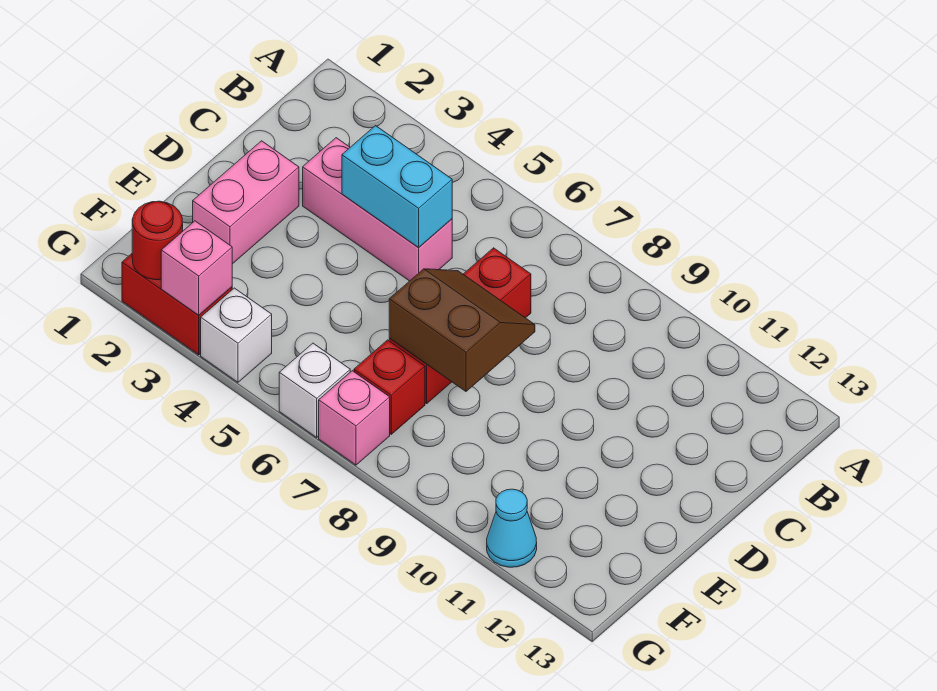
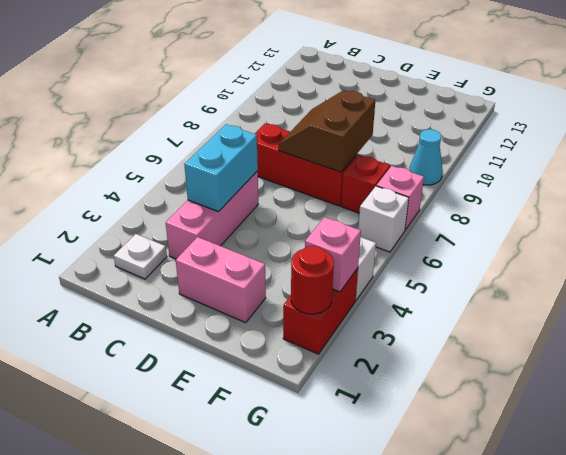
none -> white plate B2 level 1
cyan cone G11 level 1 -> cyan cone G9 level 1

